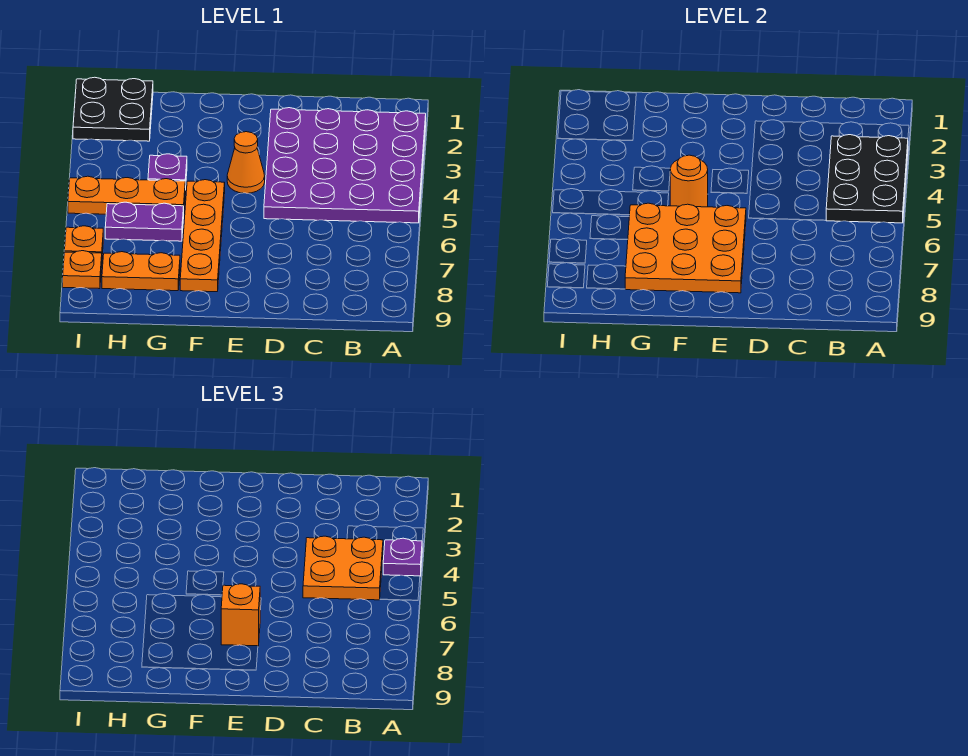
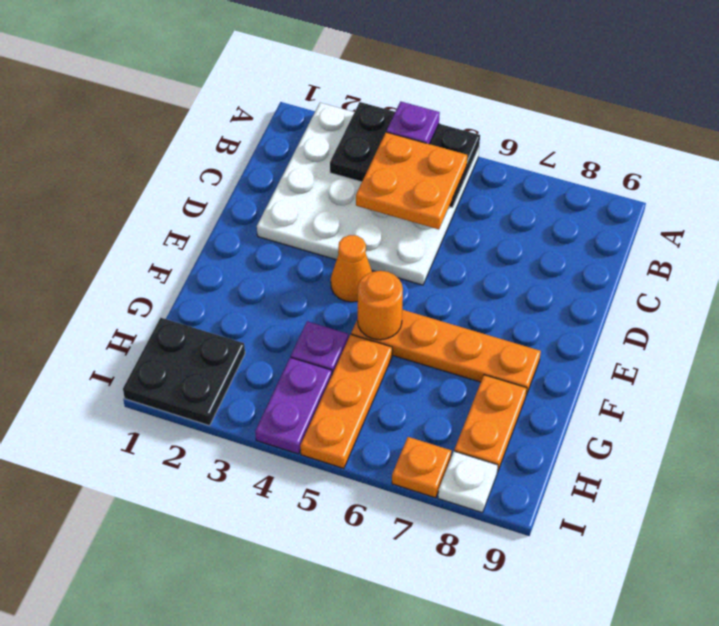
purple plate A2:D5 level 1 -> white plate A2:D5 level 1
orange plate E6:G8 level 2 -> none
orange brick E7 level 3 -> none
purple plate G6:H6 level 1 -> purple plate H4:I4 level 1
orange plate I8 level 1 -> white plate I8 level 1

